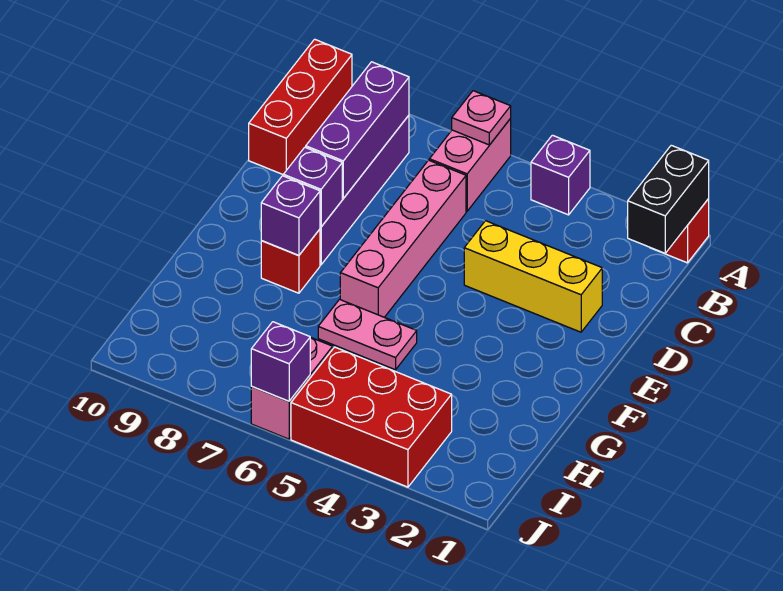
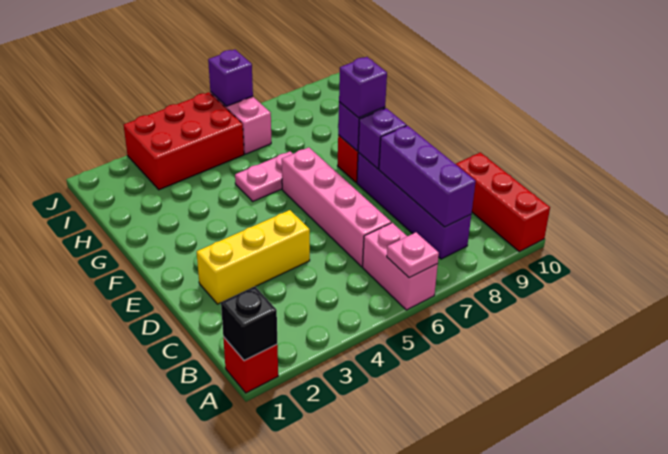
black brick A1:B1 level 2 -> black brick A1 level 2
purple brick A4 level 1 -> purple brick F8 level 3

